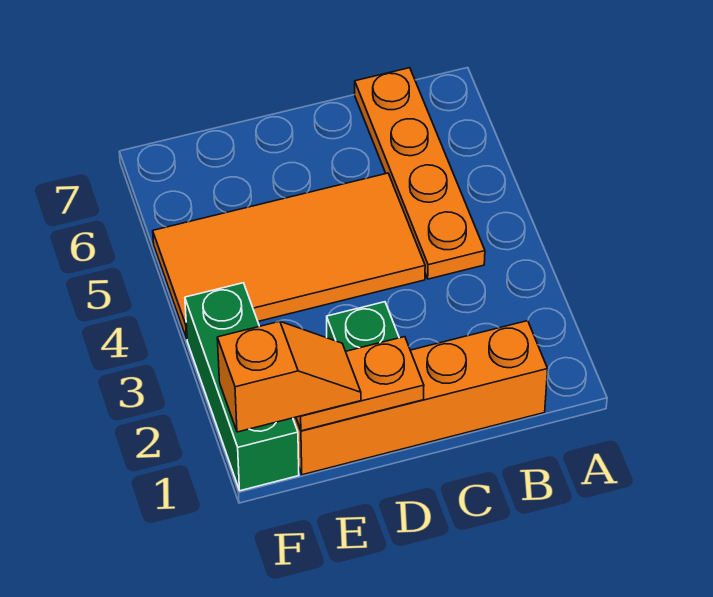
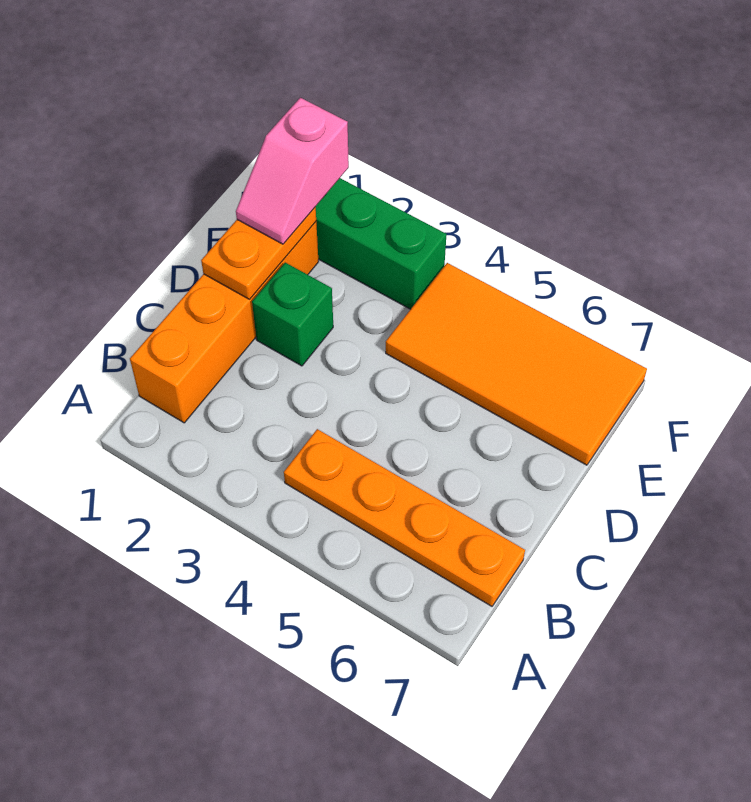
orange tile C4:F5 level 1 -> orange tile E4:F7 level 1
orange slope E1:F1 level 3 top F -> pink slope E1:F1 level 3 top F

